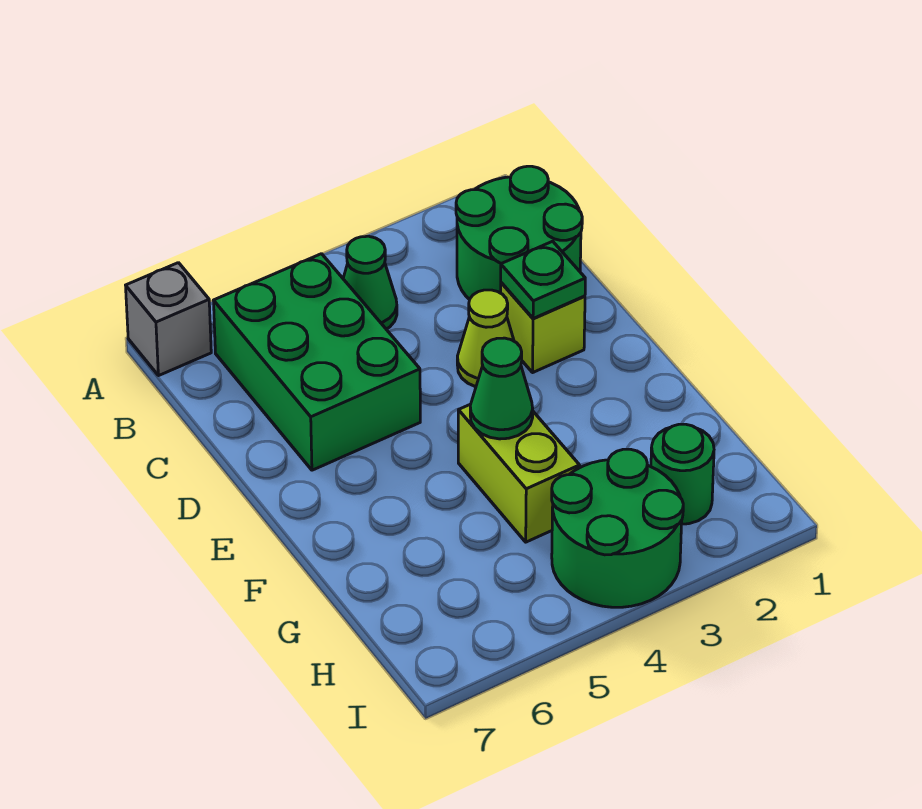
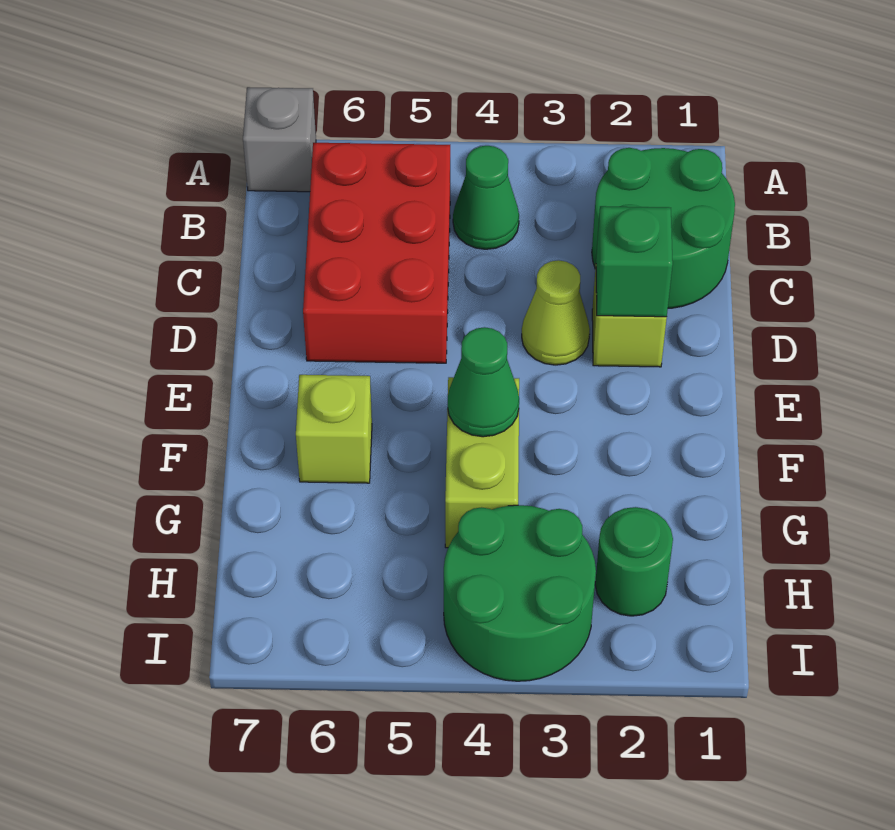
green brick B5:D6 level 1 -> red brick B5:D6 level 1
green plate D2 level 2 -> green brick D2 level 2
none -> lime brick F6 level 1

